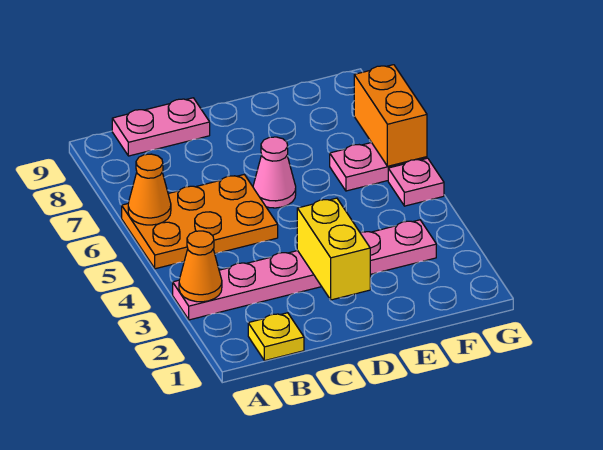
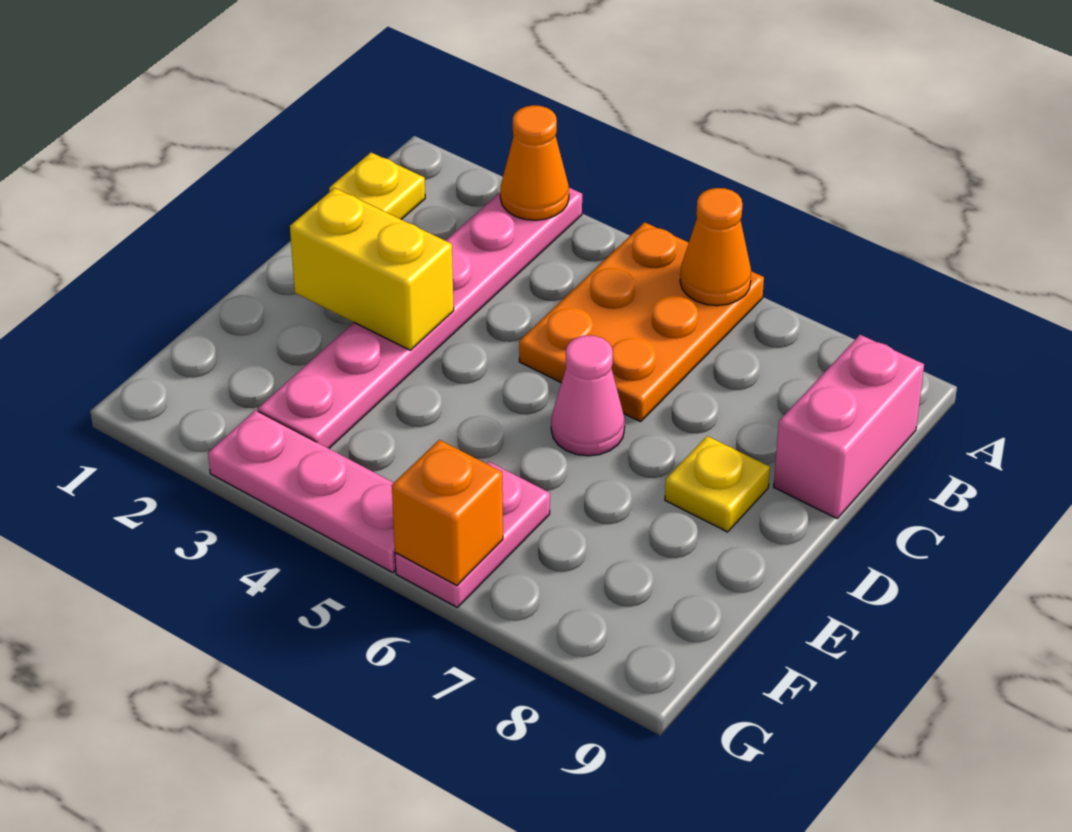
pink plate B9:C9 level 1 -> pink brick B9:C9 level 1
none -> yellow plate D8 level 1
pink plate G5 level 1 -> pink plate G3:G5 level 1
orange brick G6:G7 level 2 -> orange brick G6 level 2

